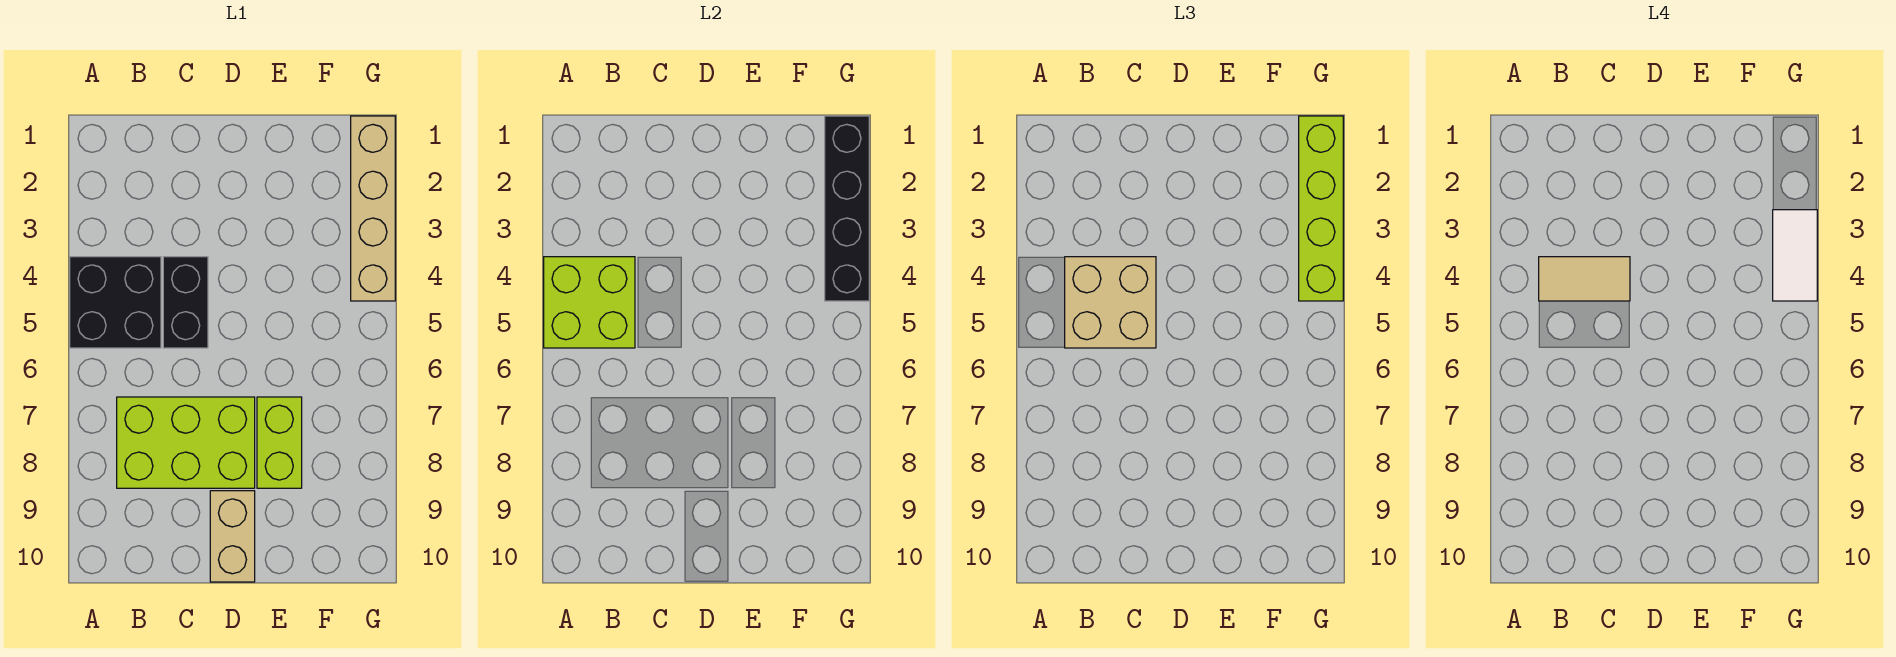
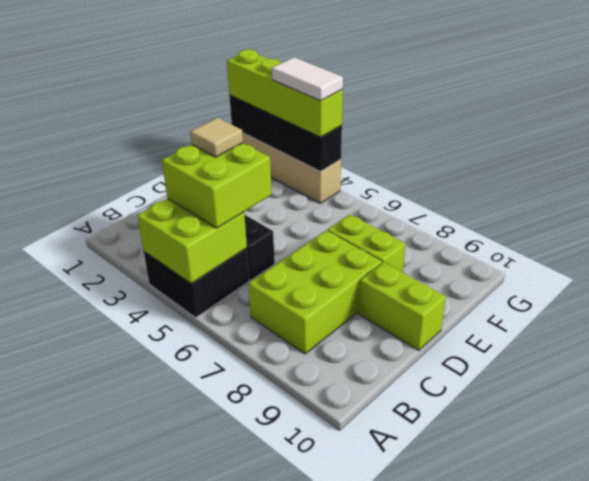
tan brick B4:C5 level 3 -> lime brick B4:C5 level 3
tan tile B4:C4 level 4 -> tan tile C4 level 4
tan brick D9:D10 level 1 -> lime brick D9:D10 level 1

